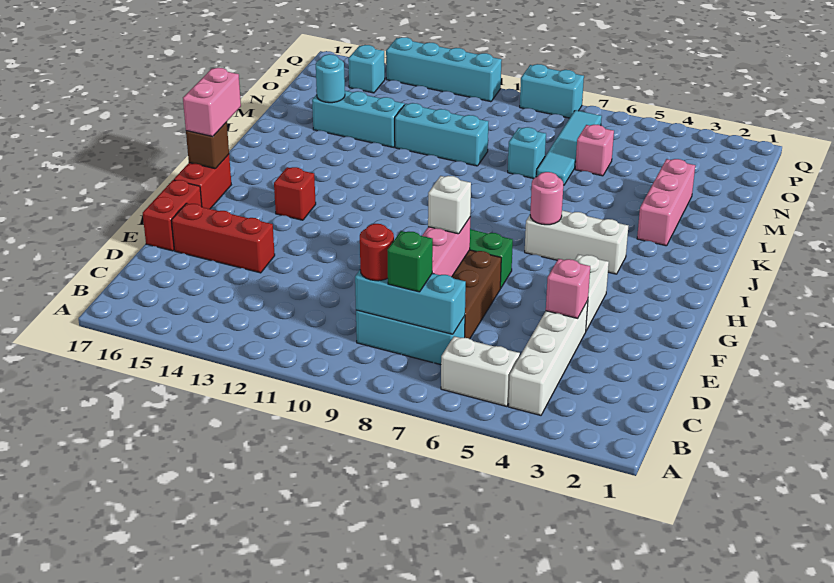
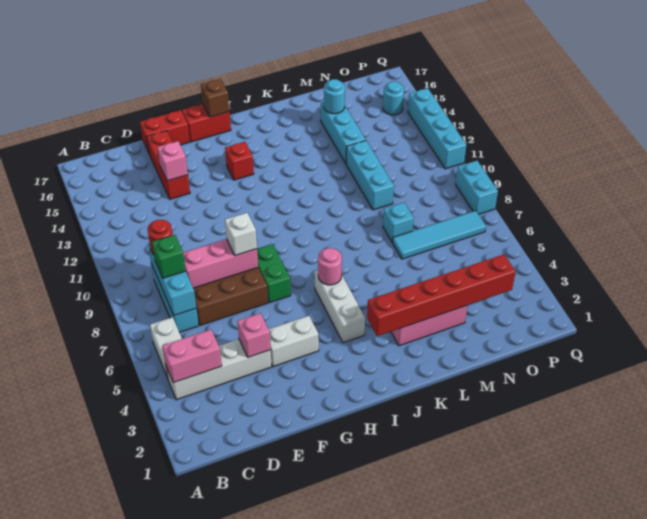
pink brick H17:I17 level 3 -> pink brick B4:C4 level 2
none -> red brick J3:O3 level 2
pink brick N6 level 1 -> pink brick E14 level 2
cyan brick P15 level 1 -> cyan round brick P15 level 1

